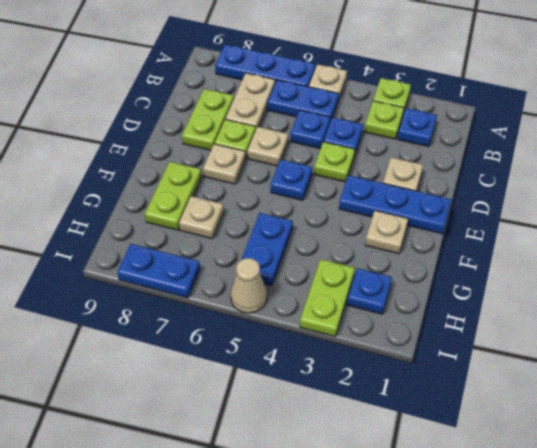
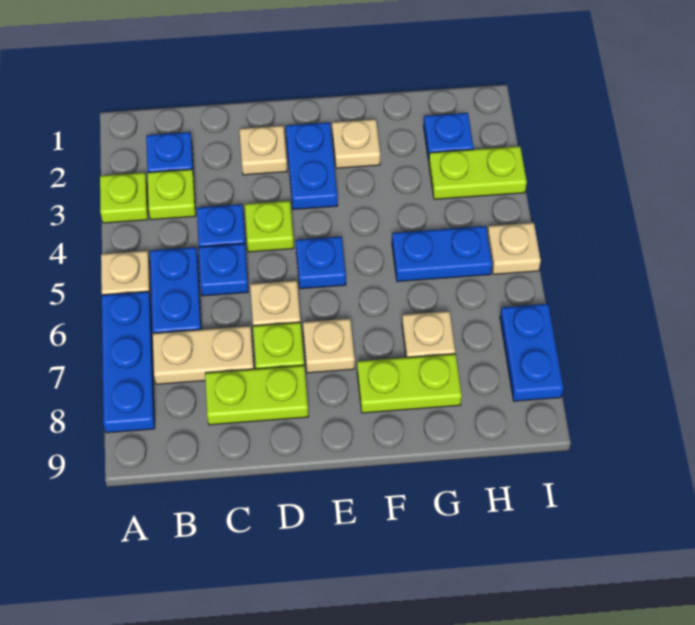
blue plate E1:E3 level 1 -> blue plate E2:E3 level 1
tan cone I5 level 1 -> tan plate I5 level 1

